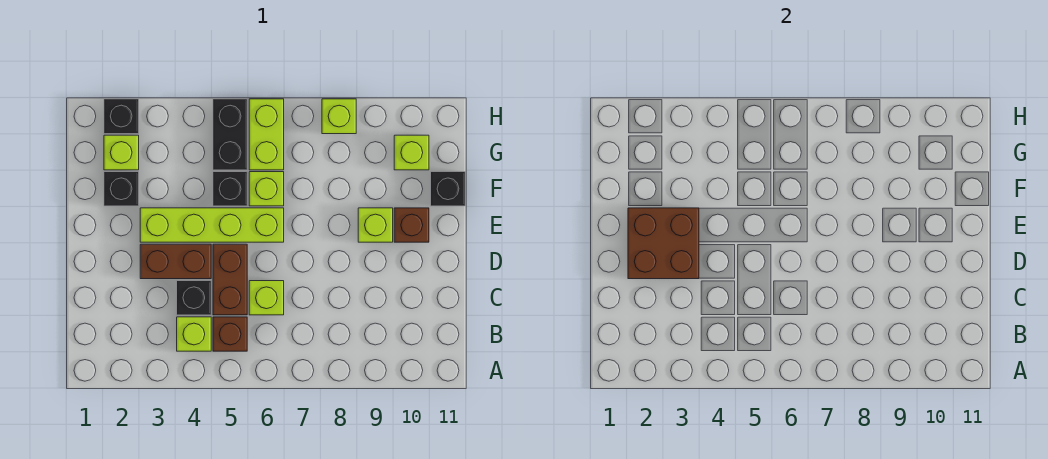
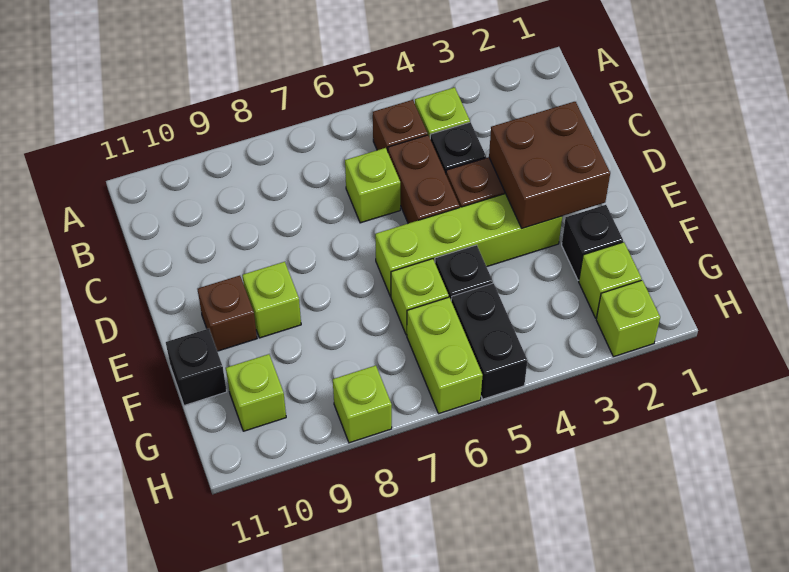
black brick H2 level 1 -> lime brick H2 level 1

